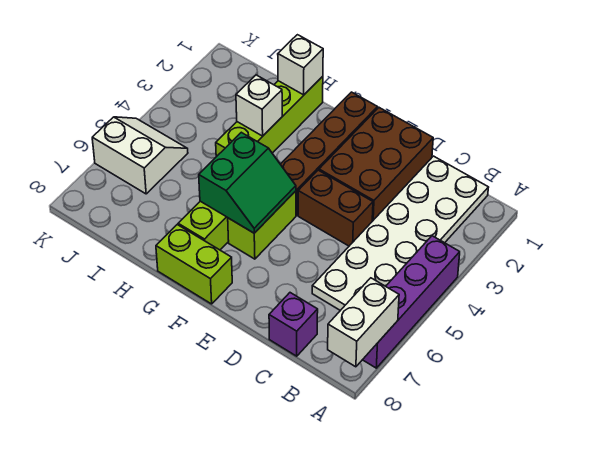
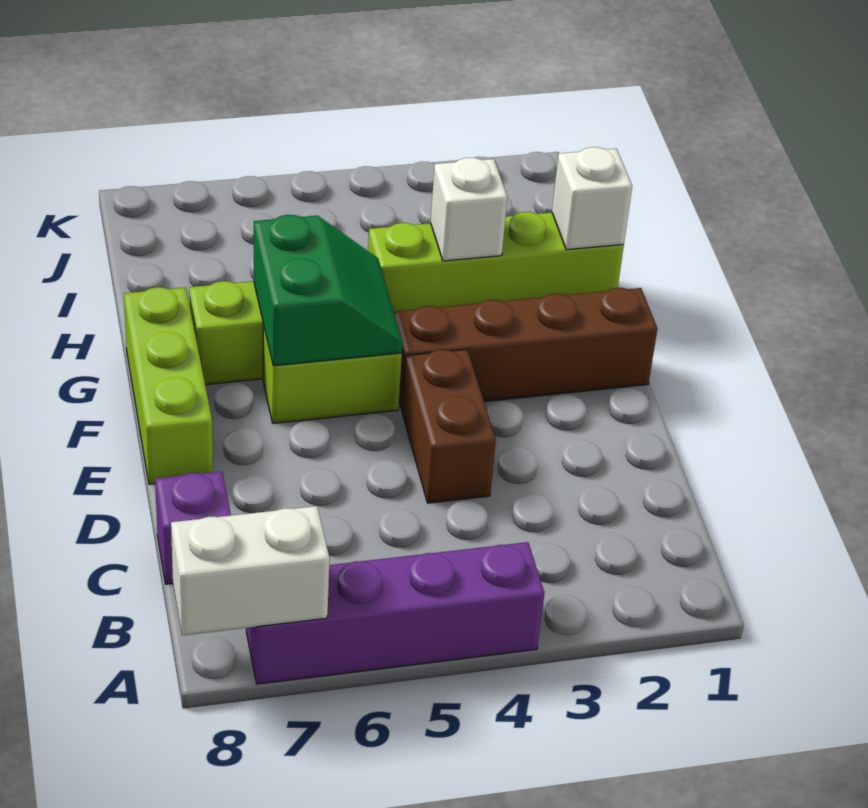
white plate B1:C6 level 1 -> none
brown brick D1:E3 level 1 -> none
green slope F5:G6 level 2 top G -> green slope F5:G6 level 2 top 6
lime brick F8:G8 level 1 -> lime brick E8:G8 level 1
white slope J5:K6 level 1 top 6 -> none

